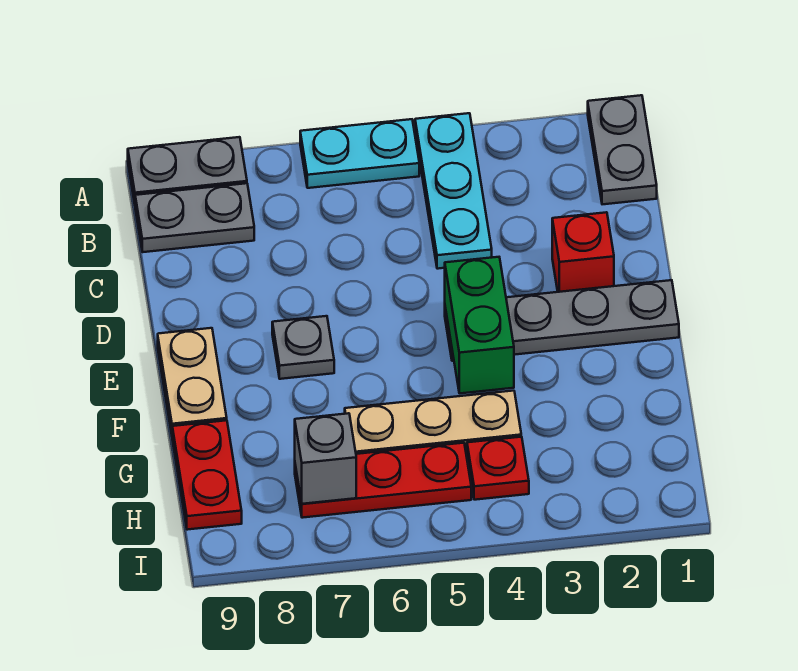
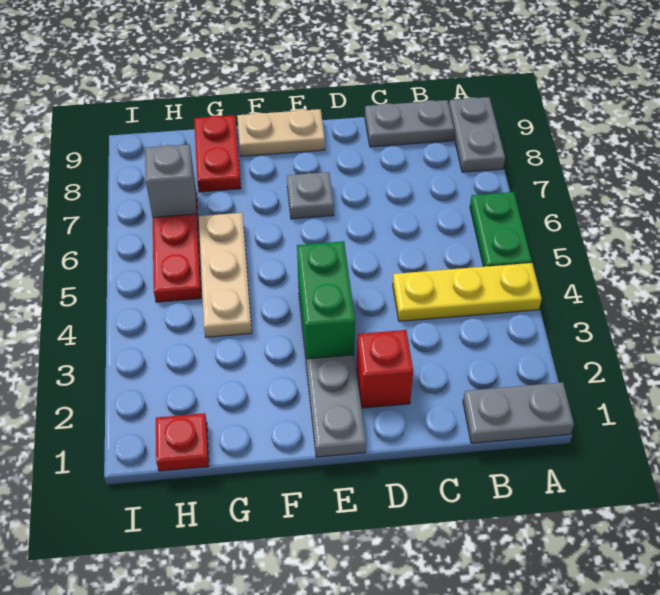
cyan plate A4:C4 level 1 -> yellow plate A4:C4 level 1
cyan plate A5:A6 level 1 -> green plate A5:A6 level 1
grey plate B8:B9 level 1 -> grey plate B9:C9 level 1
green brick E4:F4 level 2 -> green brick E3:E4 level 2
red plate G9:H9 level 1 -> red plate G8:G9 level 1
red plate H4 level 1 -> red plate H1 level 1

